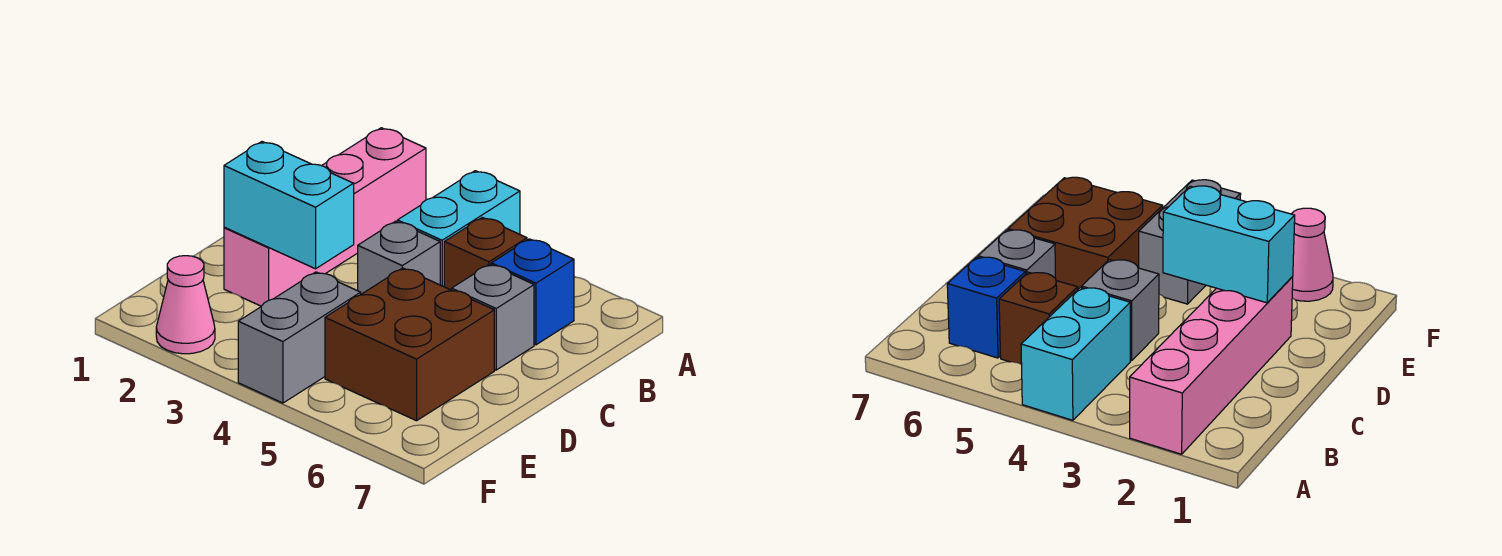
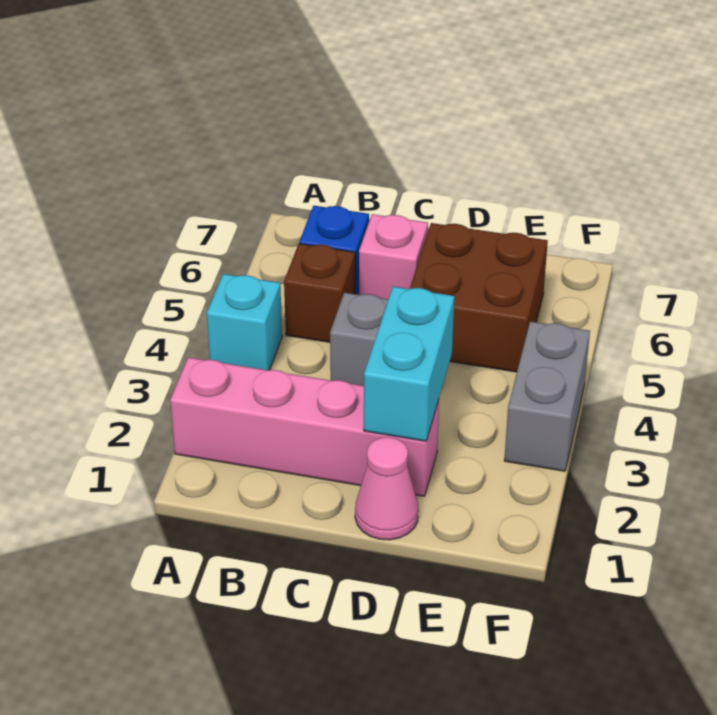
cyan brick A4:B4 level 1 -> cyan brick A4 level 1
grey brick C6 level 1 -> pink brick C6 level 1
grey brick E4:F4 level 1 -> grey brick F3:F4 level 1
pink cone F2 level 1 -> pink cone D1 level 1

